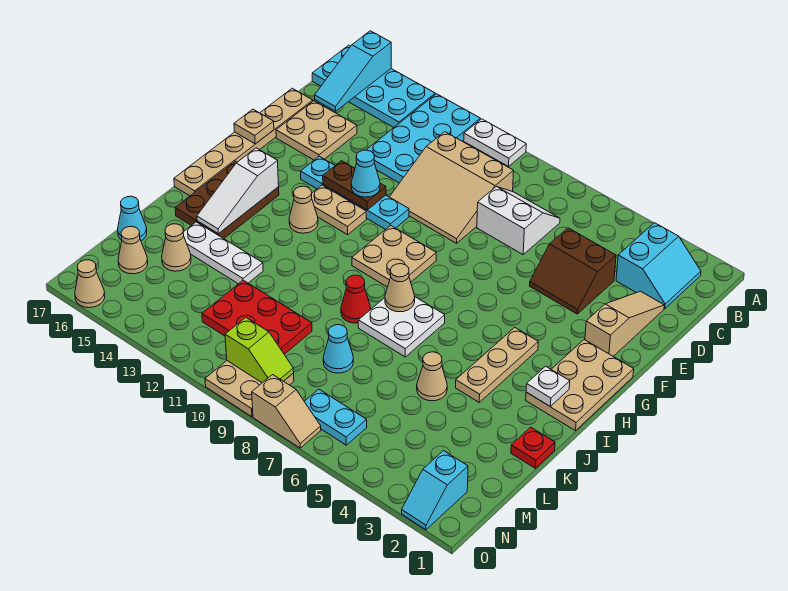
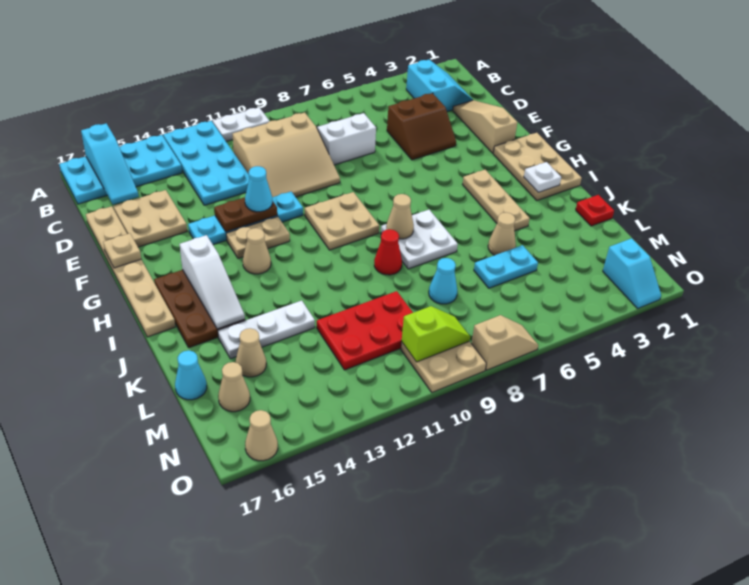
cyan plate N6:N7 level 1 -> cyan plate L5:L6 level 1

